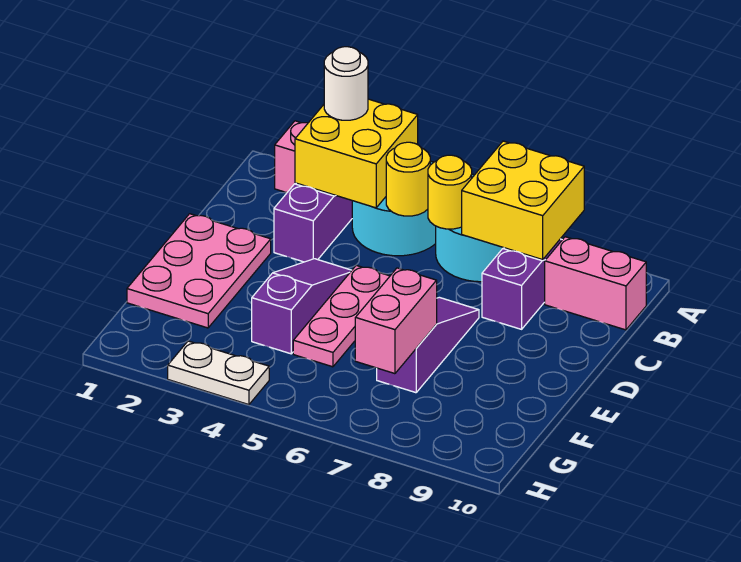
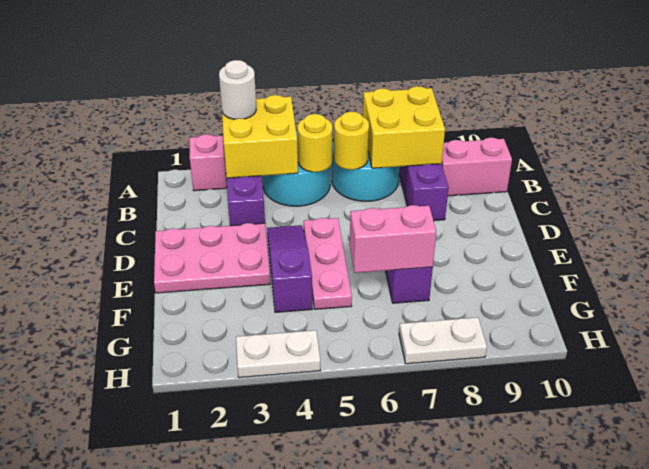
pink plate D1:F2 level 1 -> pink plate D1:E3 level 1
pink brick F7:G7 level 2 -> pink brick F6:F7 level 2
none -> white plate H7:H8 level 1

